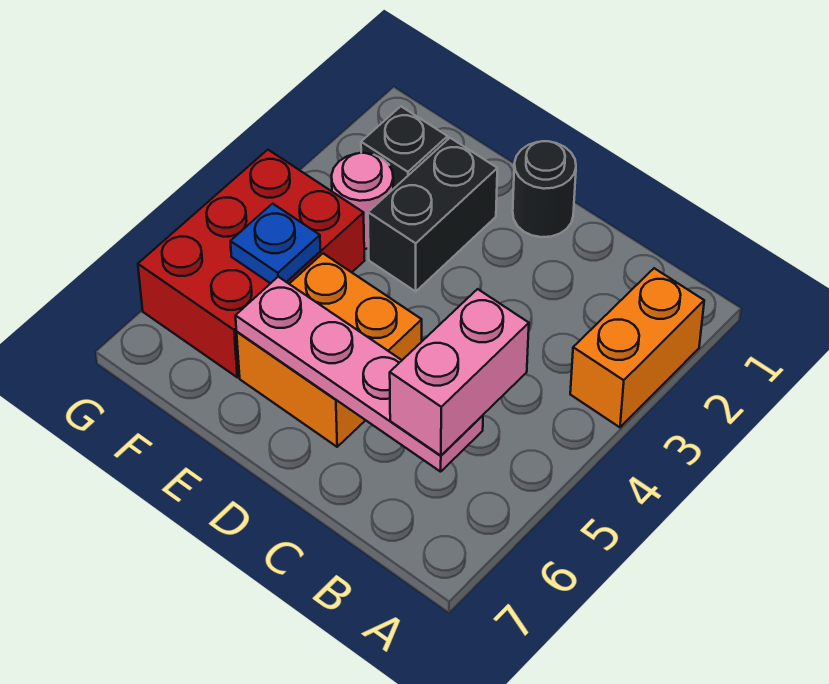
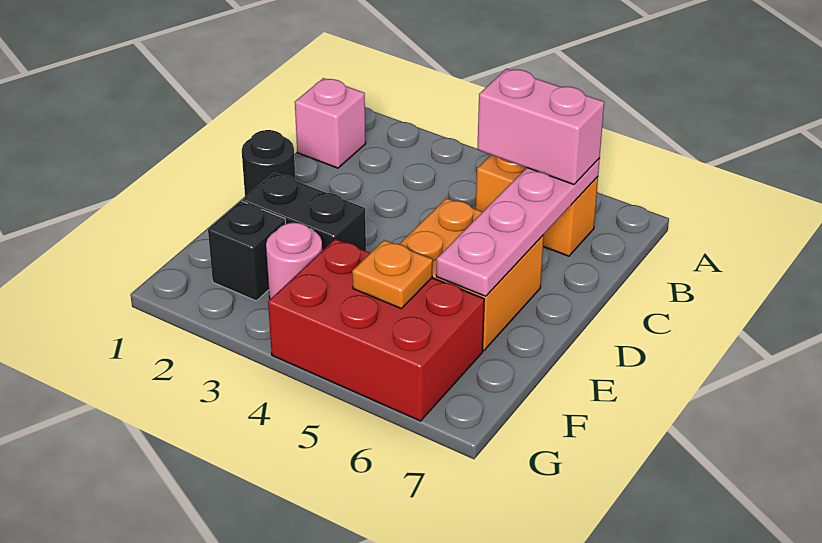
orange brick A2:A3 level 1 -> orange brick B5:B6 level 1
none -> pink brick B1 level 1
blue plate F5 level 2 -> orange plate F5 level 2

